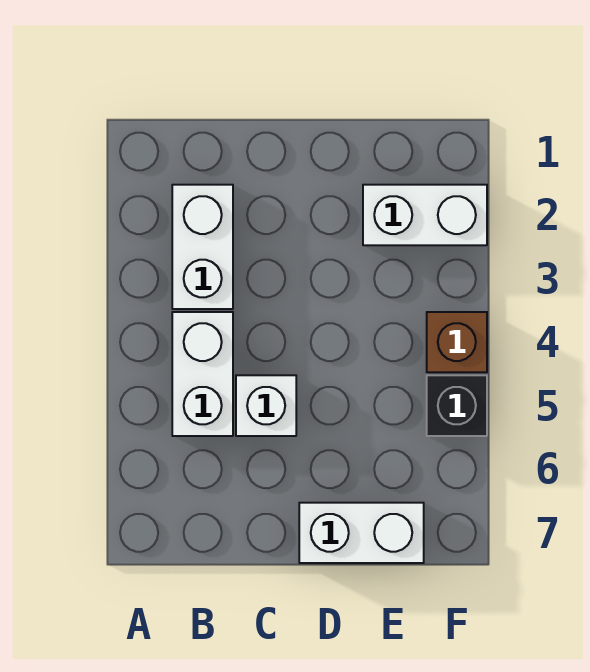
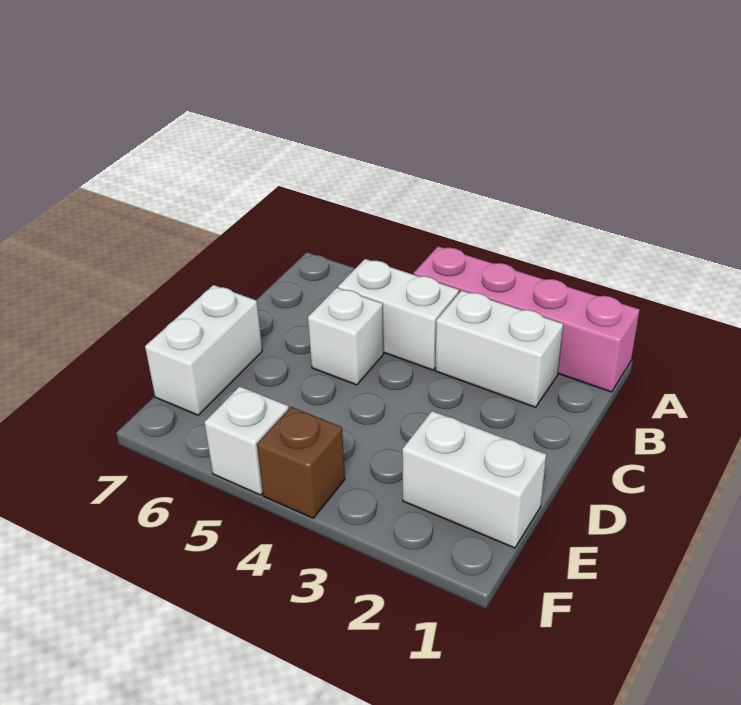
none -> pink brick A1:A4 level 1
white brick E2:F2 level 1 -> white brick E1:E2 level 1
black brick F5 level 1 -> white brick F5 level 1

